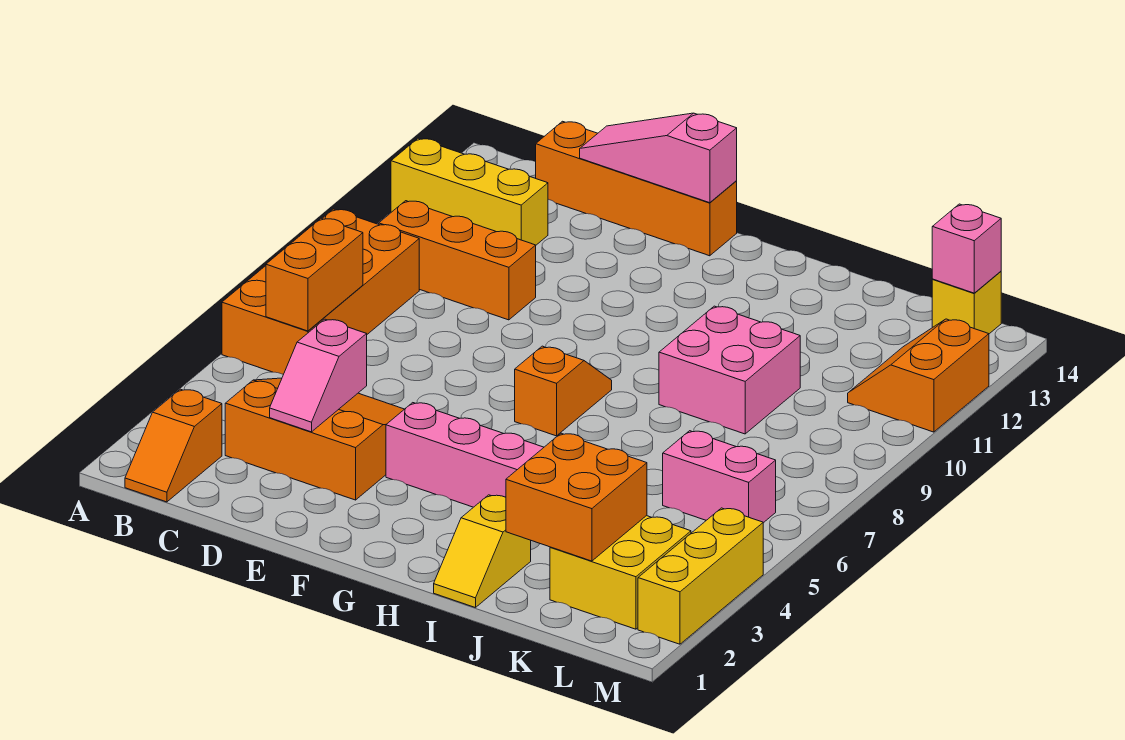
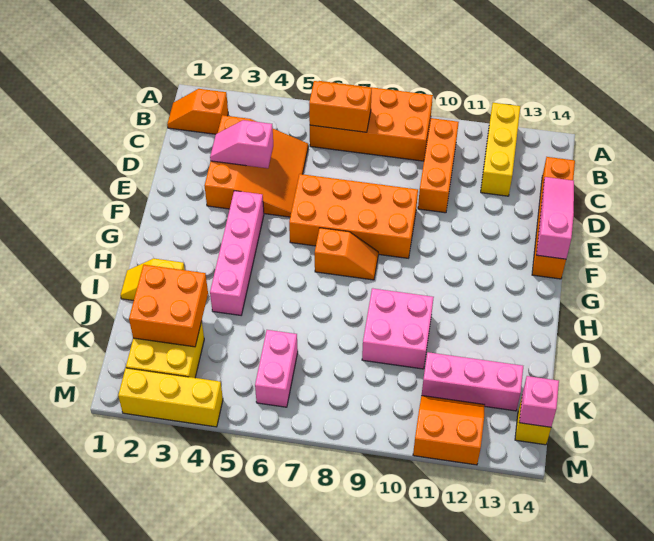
none -> orange brick E6:F9 level 1
none -> pink brick K11:K13 level 1

